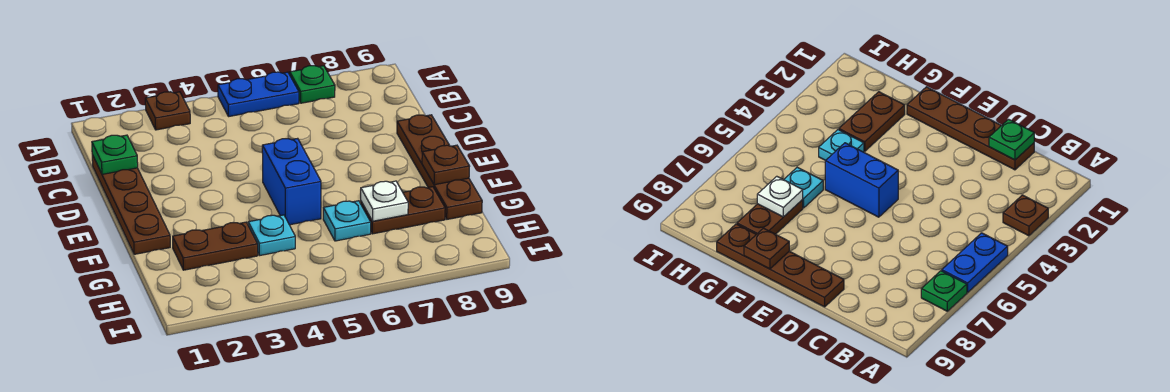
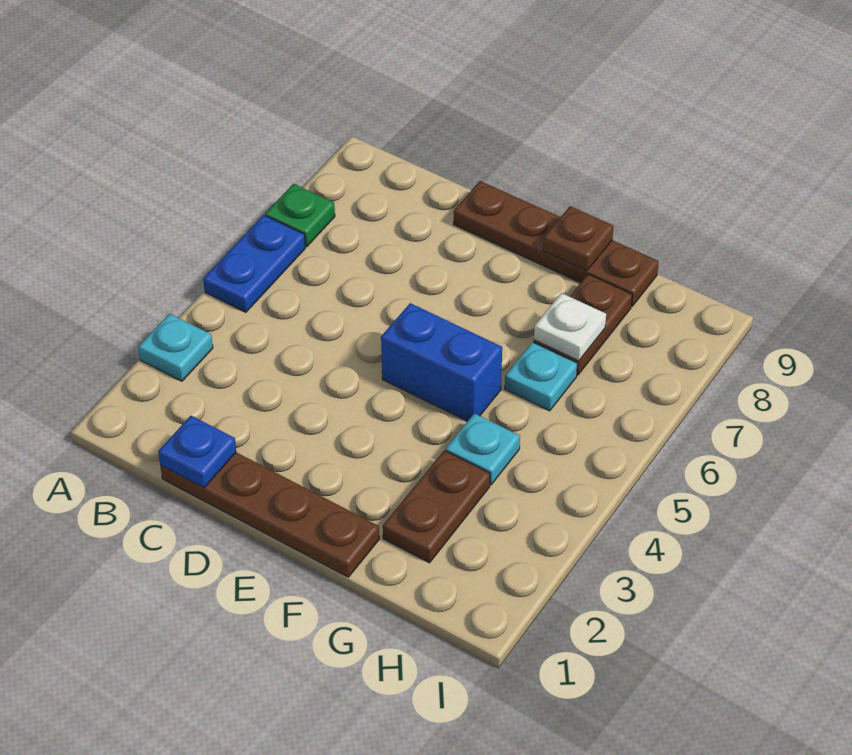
brown plate A3 level 1 -> cyan plate A3 level 1
green plate C1 level 2 -> blue plate C1 level 2

